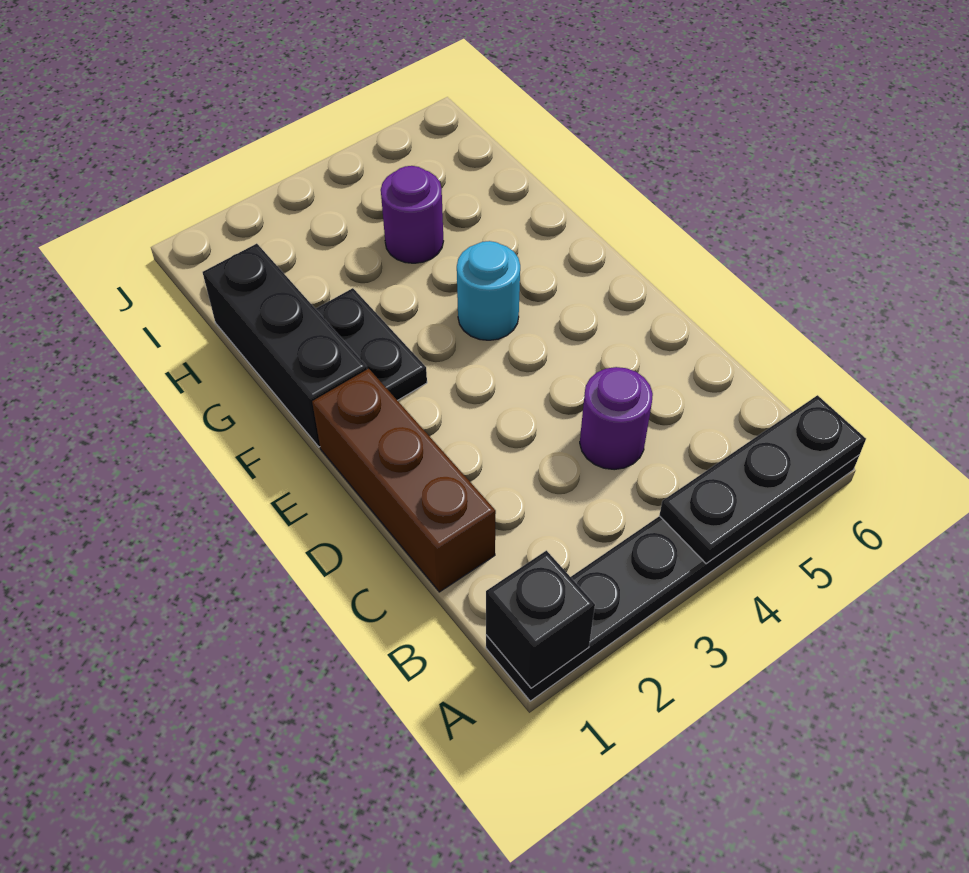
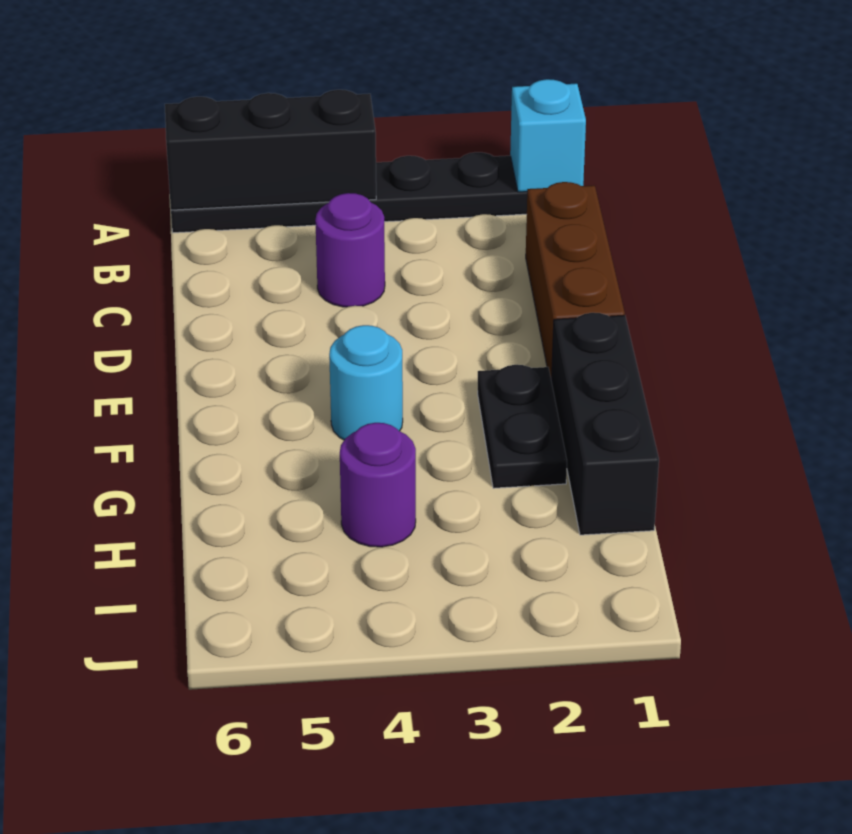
black brick A1 level 2 -> cyan brick A1 level 2
black plate A4:A6 level 2 -> black brick A4:A6 level 2

